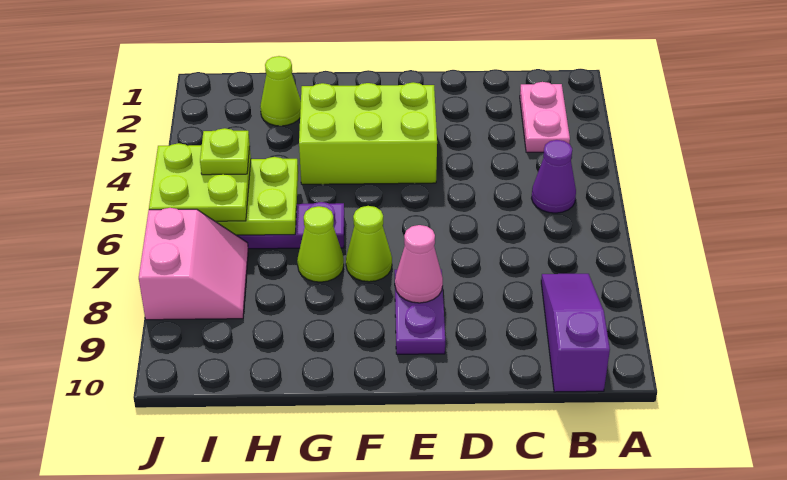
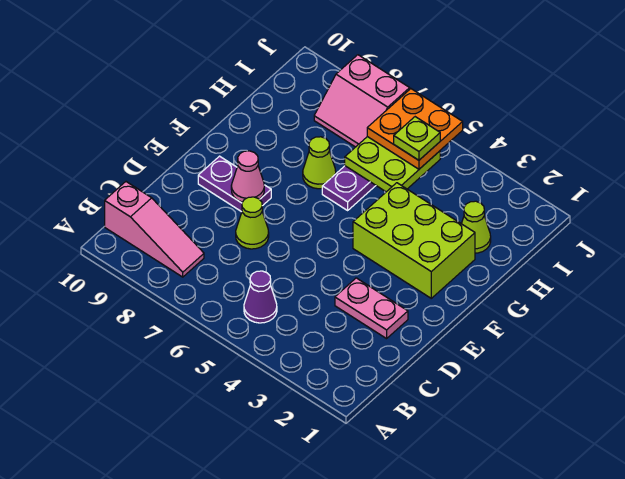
pink plate B2:B3 level 1 -> pink plate D2:D3 level 1
purple slope B8:B10 level 1 top 10 -> pink slope B8:B10 level 1 top 10
lime brick E3:G4 level 1 -> lime brick F2:G4 level 1
lime cone F7 level 1 -> lime cone D7 level 1
lime plate I5:J6 level 3 -> orange plate I5:J6 level 3

